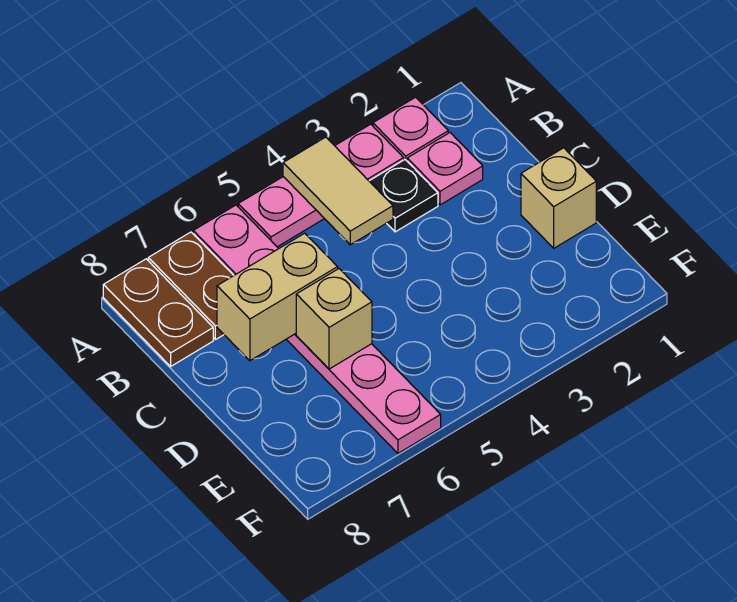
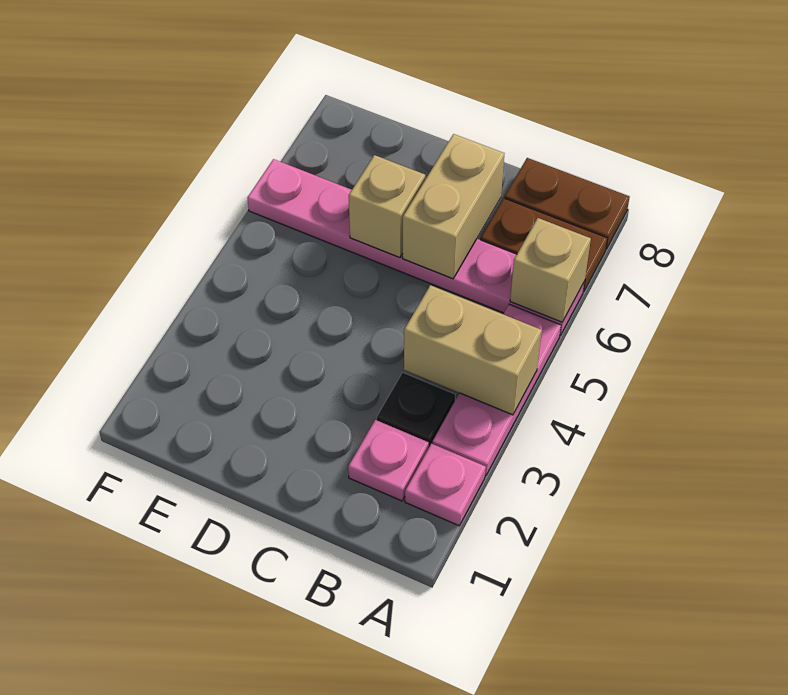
tan tile A4:B4 level 2 -> tan brick A4:B4 level 2
tan brick D1 level 1 -> tan brick A6 level 2

